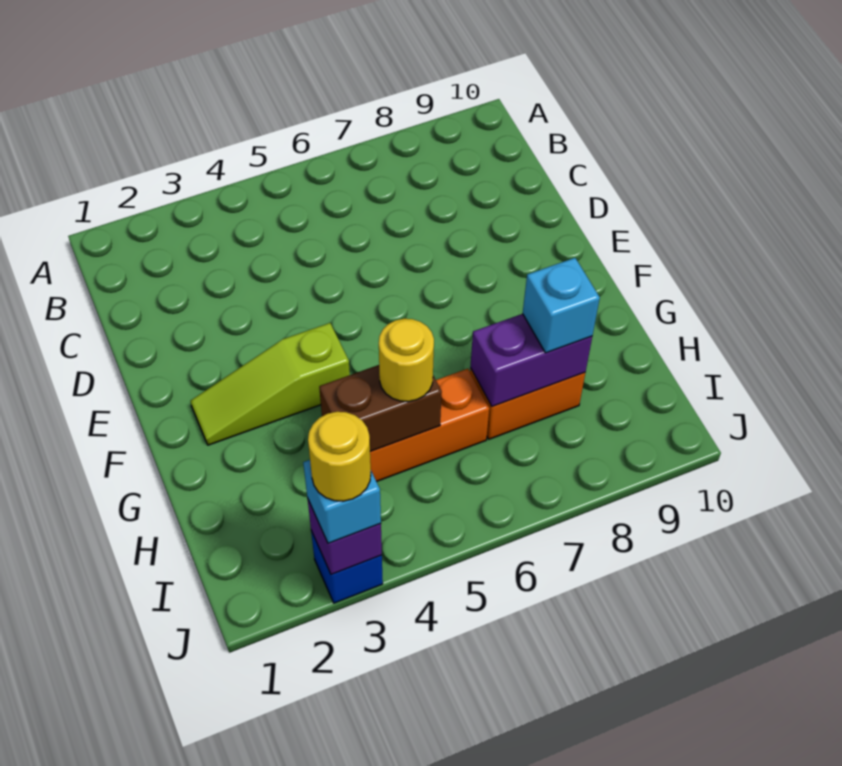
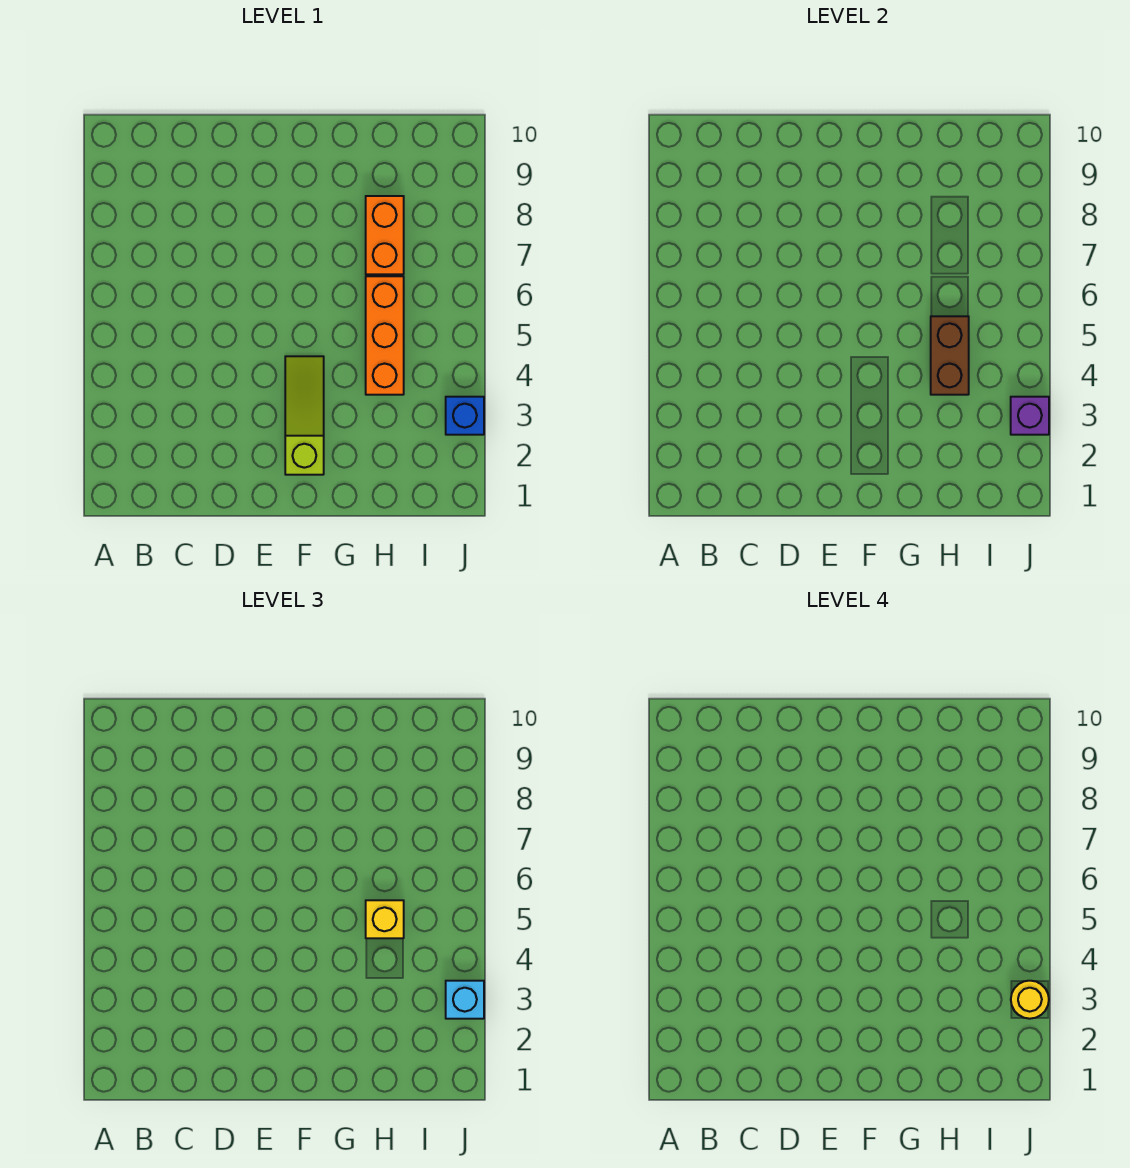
lime slope F2:F4 level 1 top 4 -> lime slope F2:F4 level 1 top 2
yellow round brick H5 level 3 -> yellow brick H5 level 3
purple brick H7:H8 level 2 -> none
cyan brick H8 level 3 -> none

